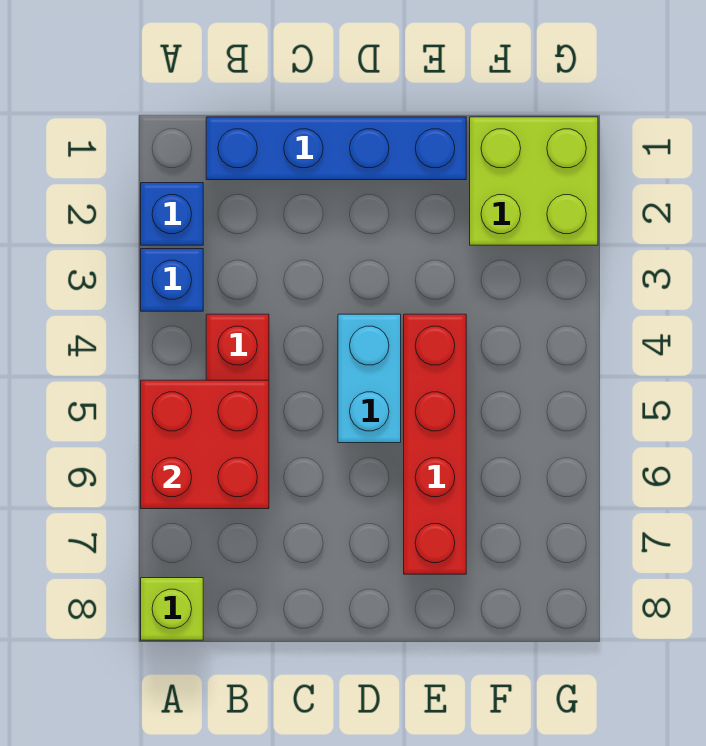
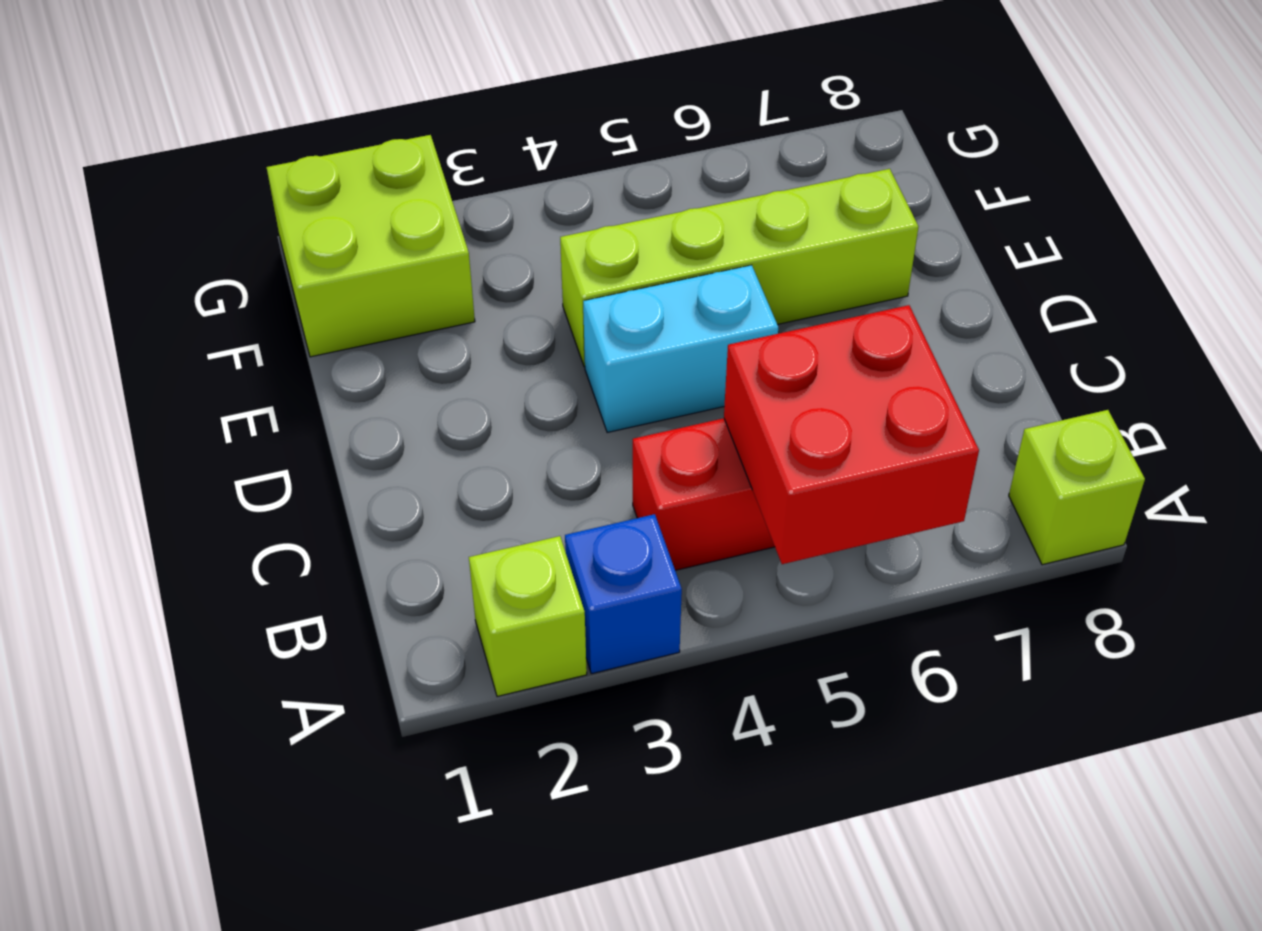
blue brick A2 level 1 -> lime brick A2 level 1
blue brick B1:E1 level 1 -> none
red brick E4:E7 level 1 -> lime brick E4:E7 level 1

